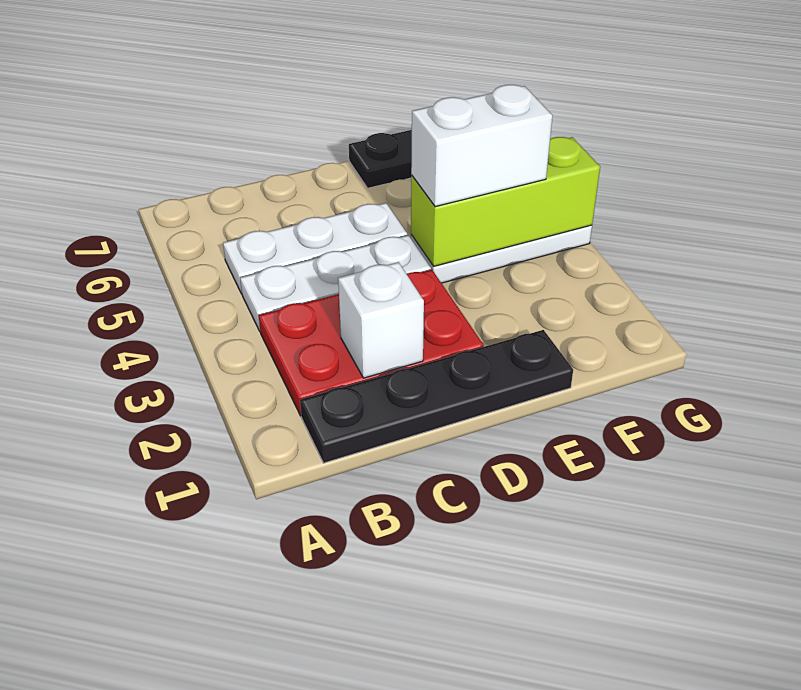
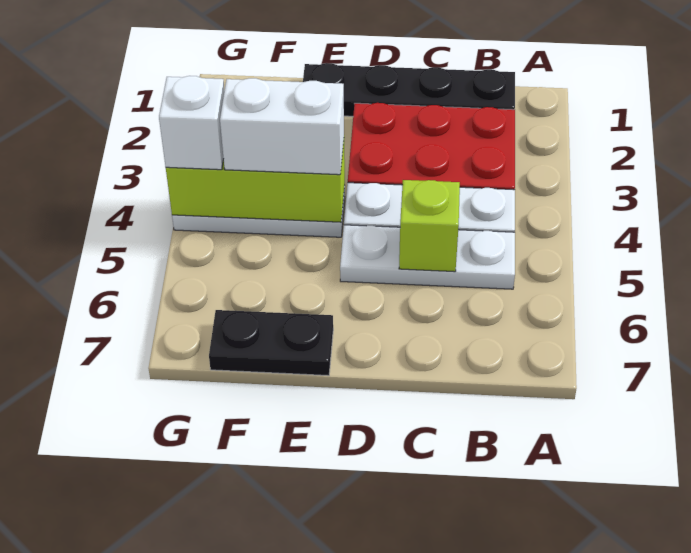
white brick C2 level 2 -> white brick G4 level 3
none -> lime brick C5 level 2

